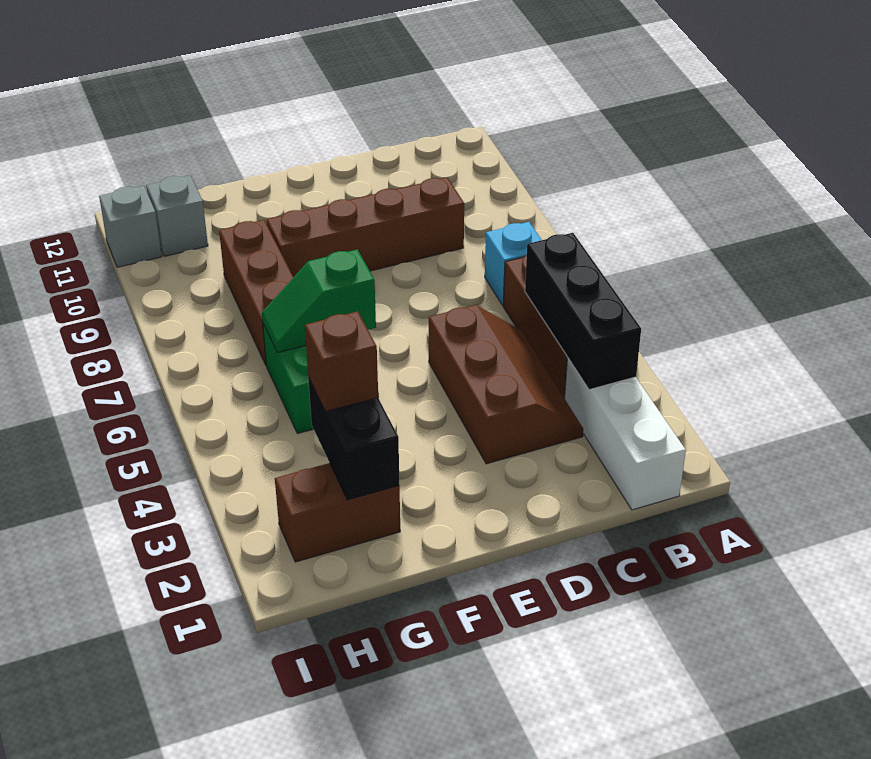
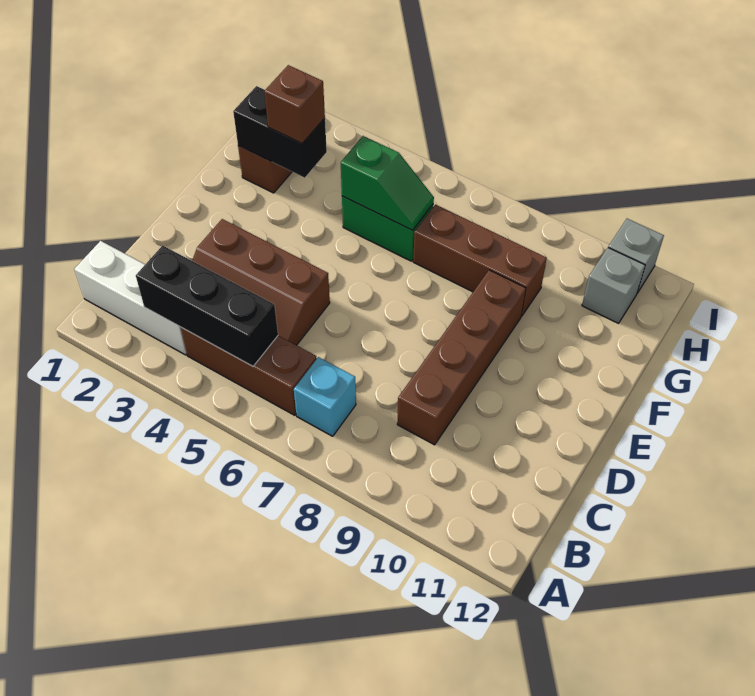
green slope F6:G6 level 2 top F -> green slope G5:G6 level 2 top 5

